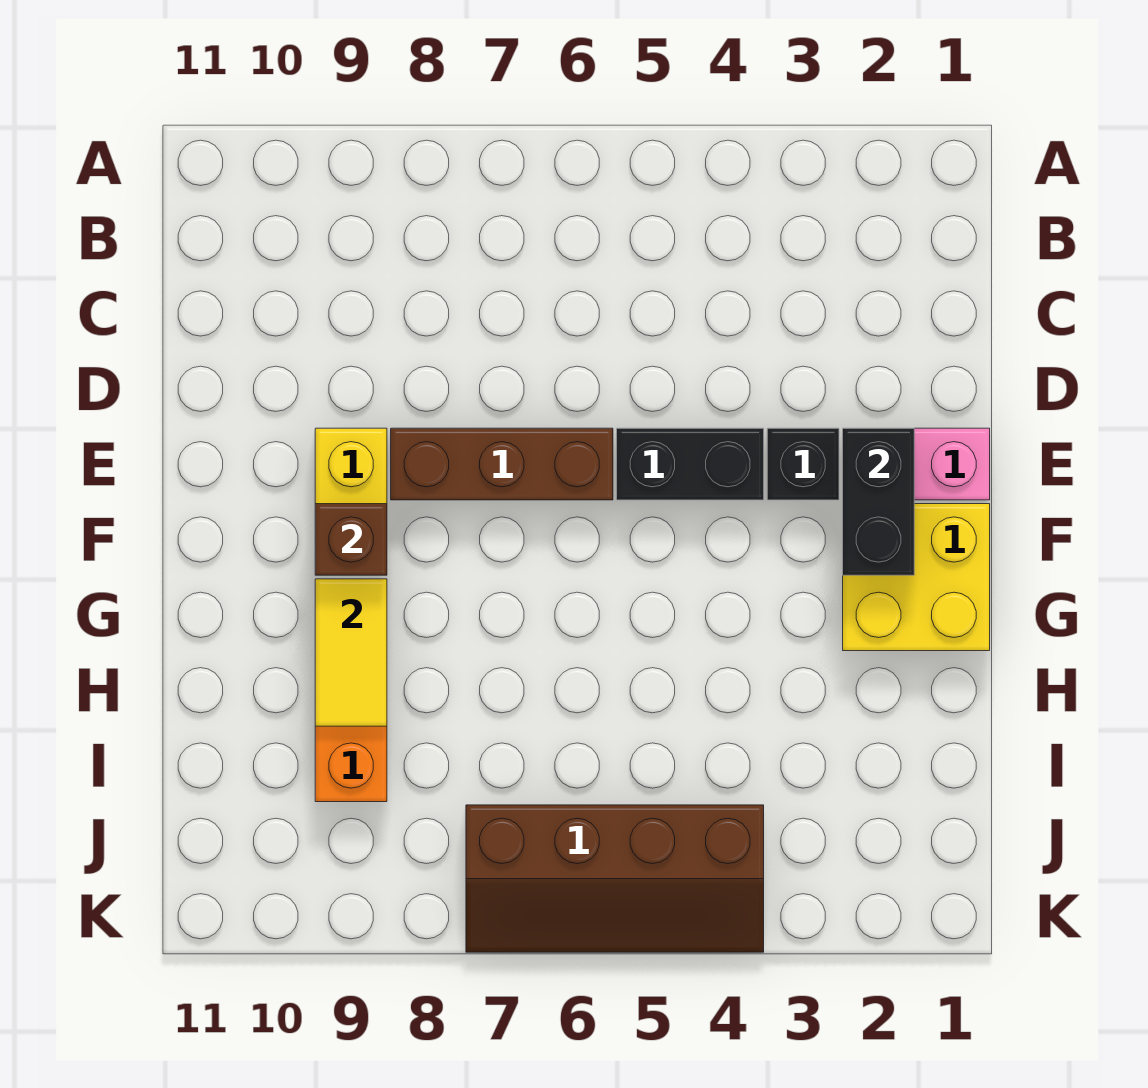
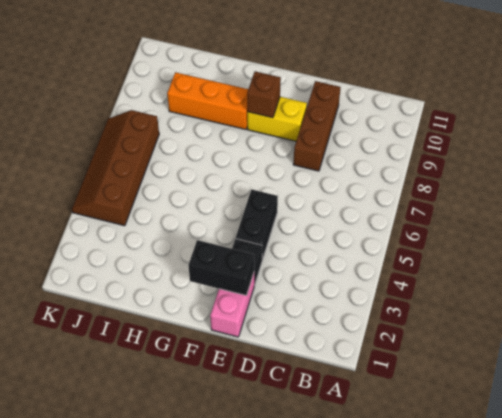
brown brick E6:E8 level 1 -> brown brick D8:D10 level 1
yellow brick F1:G2 level 1 -> none
yellow tile G9:H9 level 2 -> none

